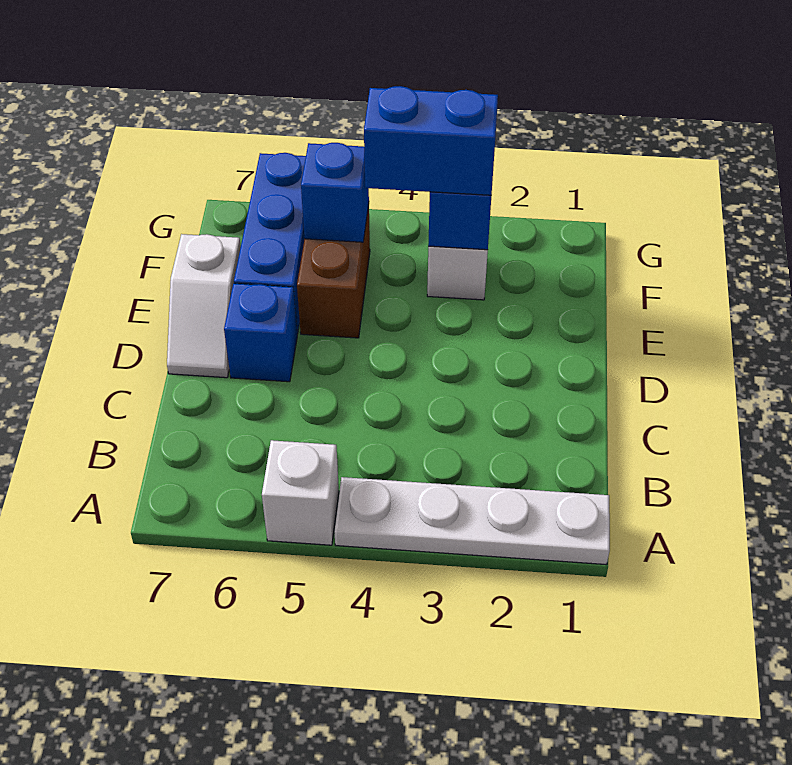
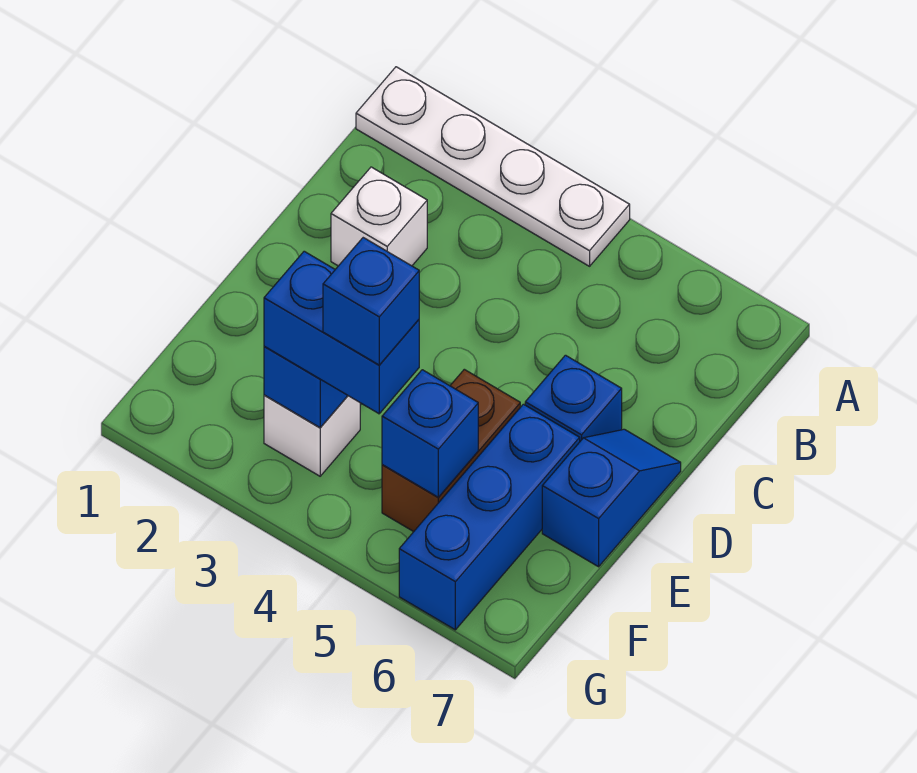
white brick A5 level 1 -> white brick C2 level 1
white slope D7:E7 level 1 top E -> blue slope D7:E7 level 1 top E
none -> blue brick F4 level 4

